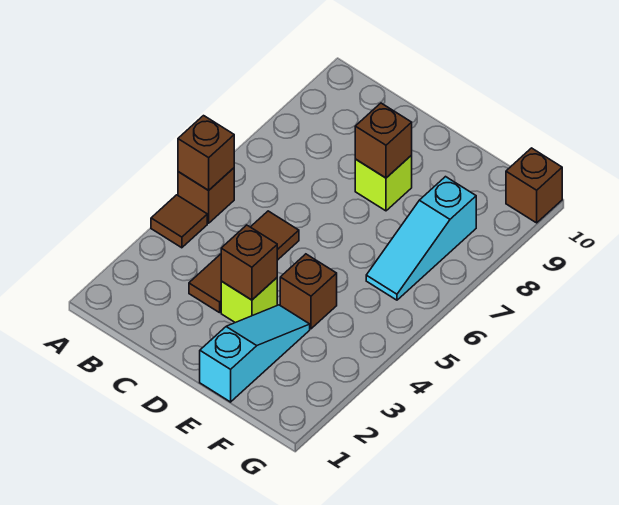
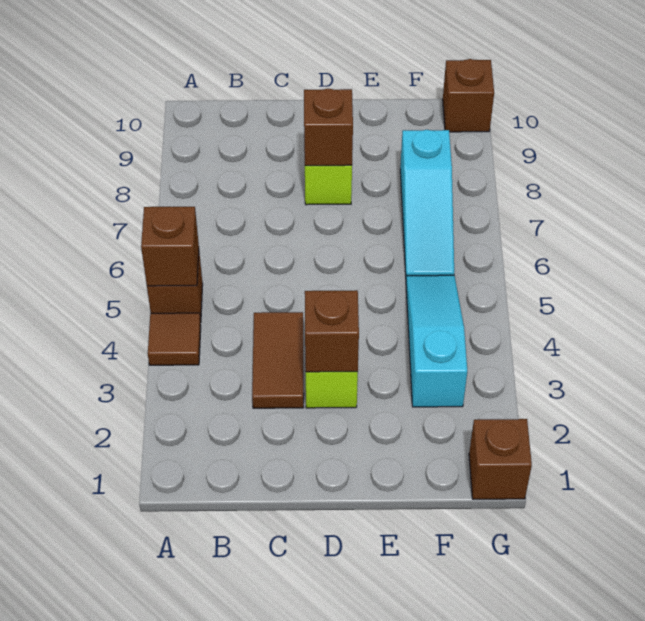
brown tile C3:C5 level 1 -> brown tile C3:C4 level 1
cyan slope E1:E3 level 1 top 1 -> cyan slope F3:F5 level 1 top 3
brown brick E4 level 1 -> brown brick G1 level 1

